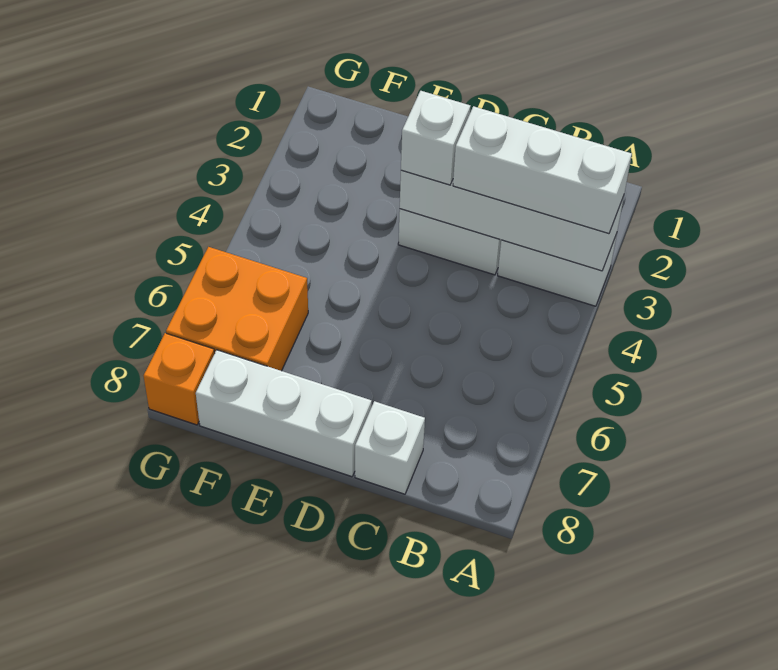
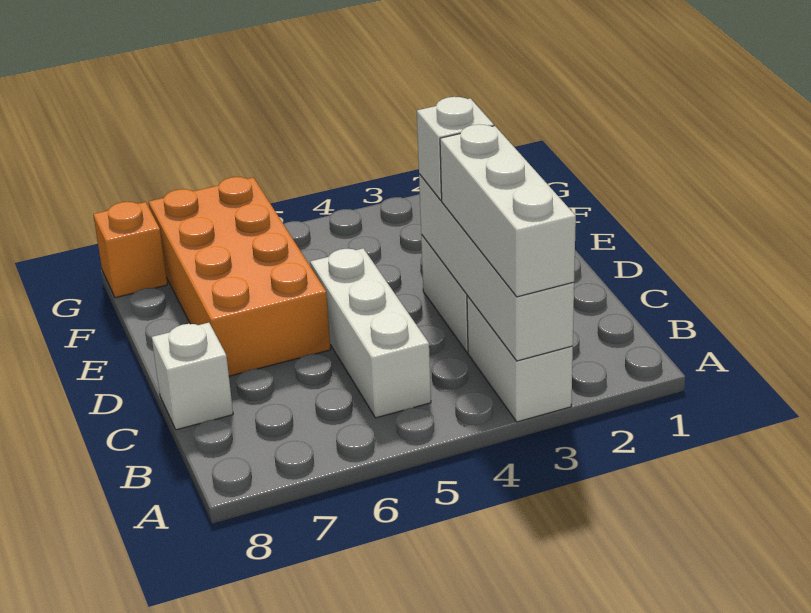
white brick D8:F8 level 1 -> white brick B5:D5 level 1
orange brick F6:G7 level 1 -> orange brick D6:G7 level 1

